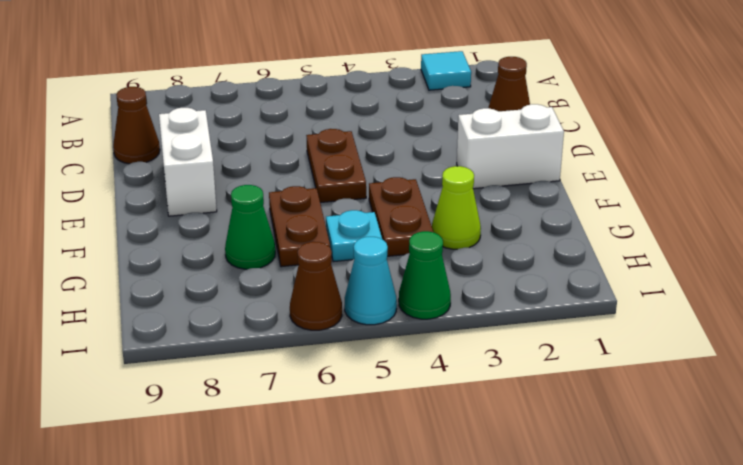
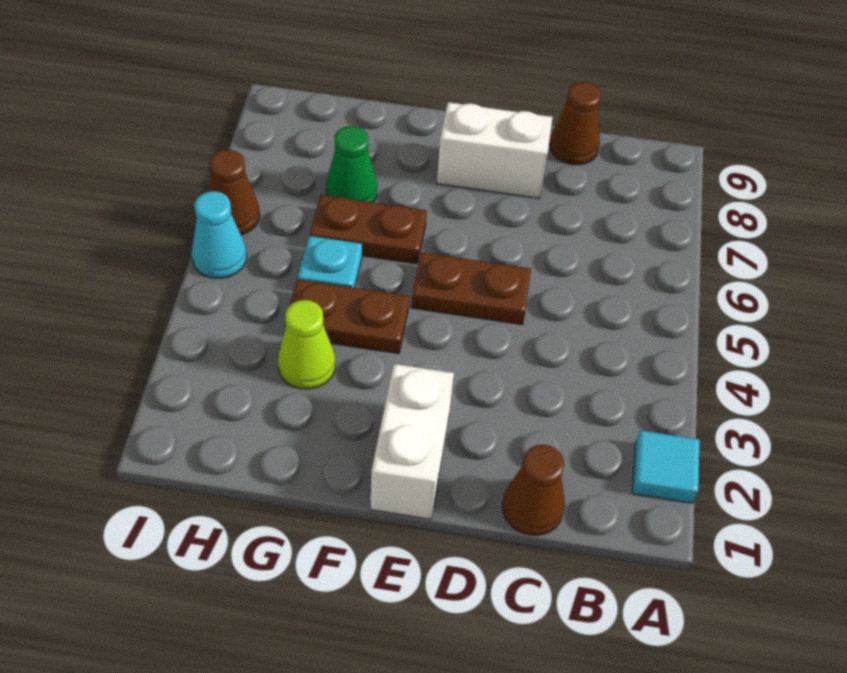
green cone I4 level 1 -> none

